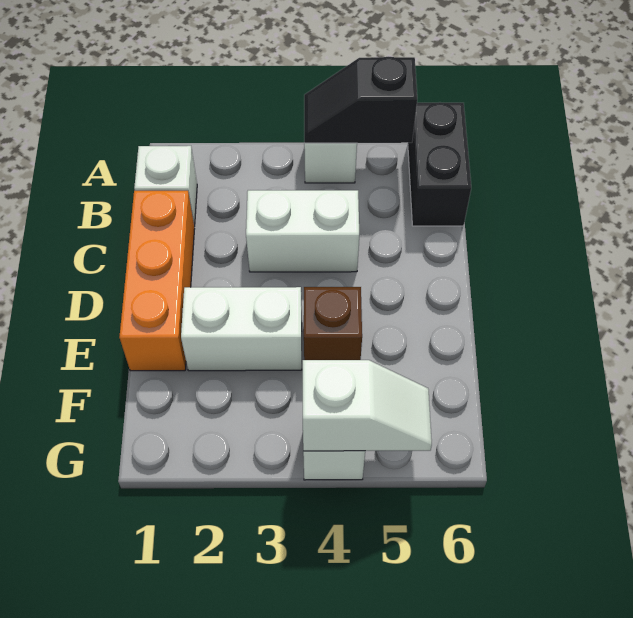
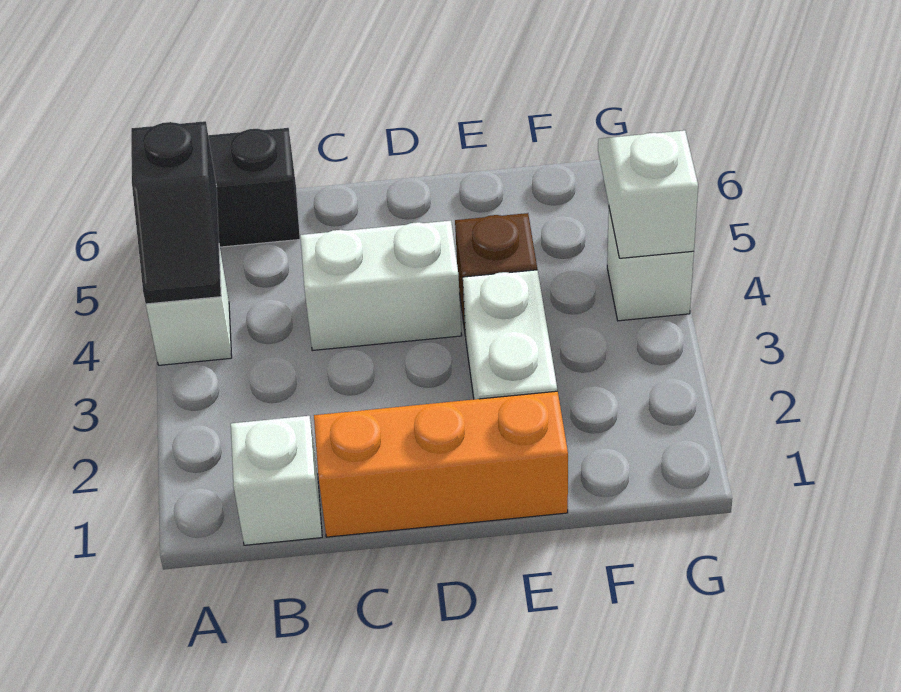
white brick C3:C4 level 1 -> white brick C4:D4 level 1

